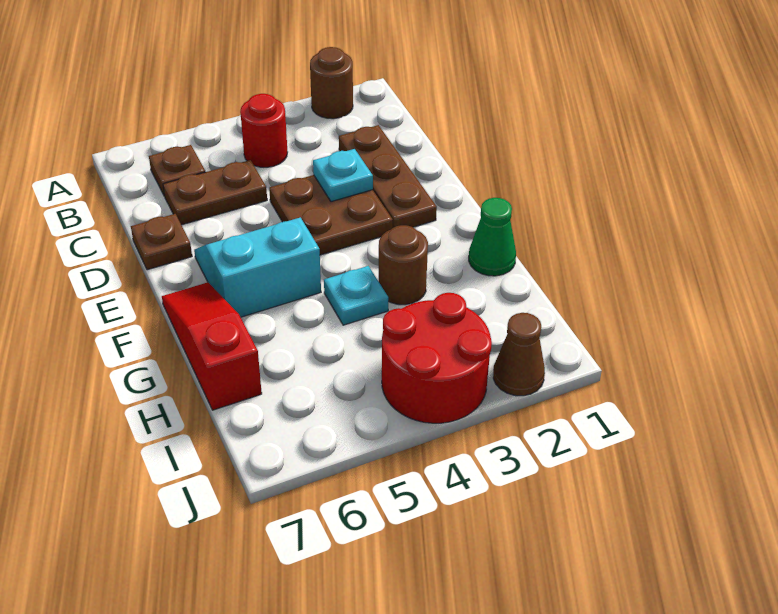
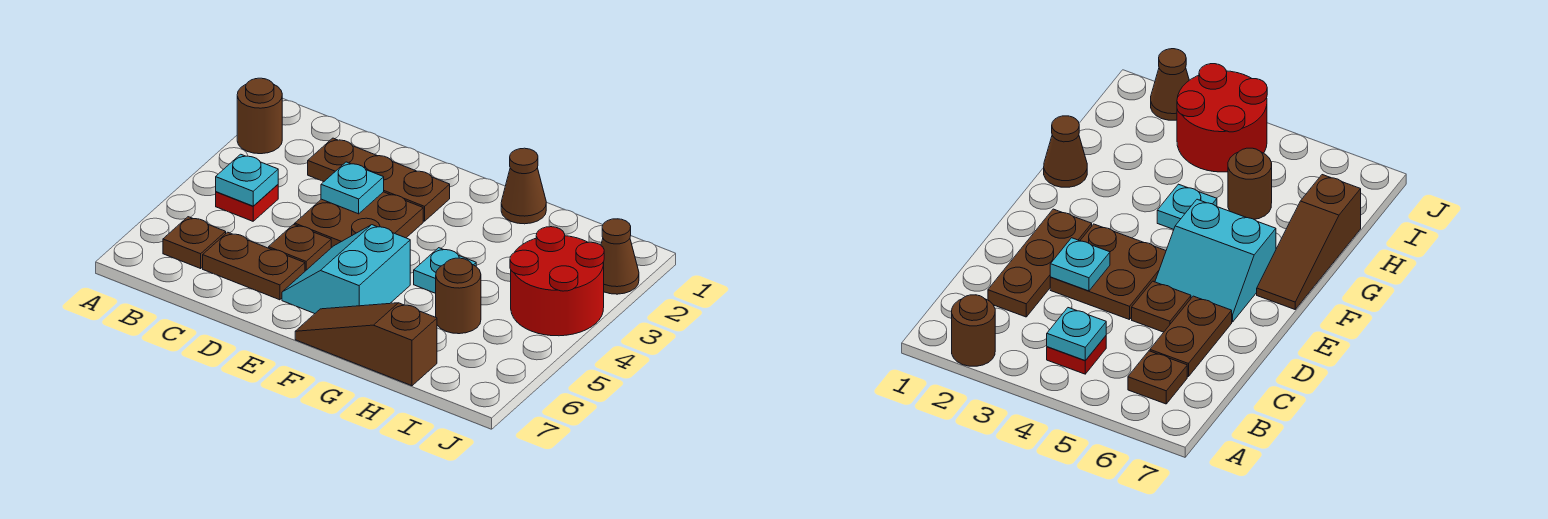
red round brick B4 level 1 -> red plate B4 level 1
none -> cyan plate B4 level 2
brown plate C5:C6 level 1 -> brown plate C6:D6 level 1
brown plate D7 level 1 -> brown plate D5 level 1
red slope F7:H7 level 1 top H -> brown slope F7:H7 level 1 top H
green cone G1 level 1 -> brown cone G1 level 1
brown round brick G3 level 1 -> brown round brick H5 level 1

